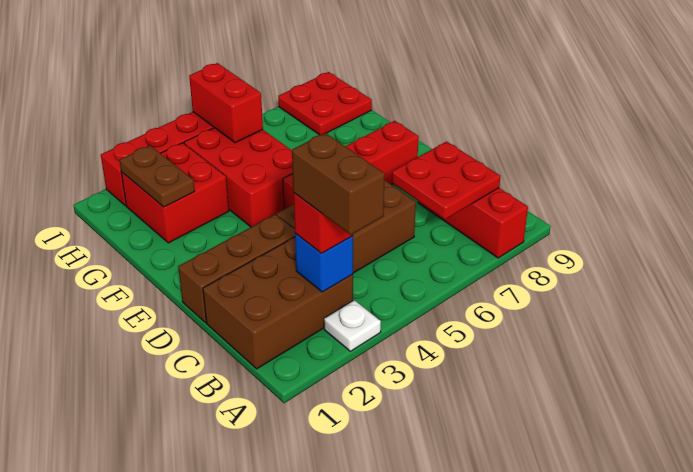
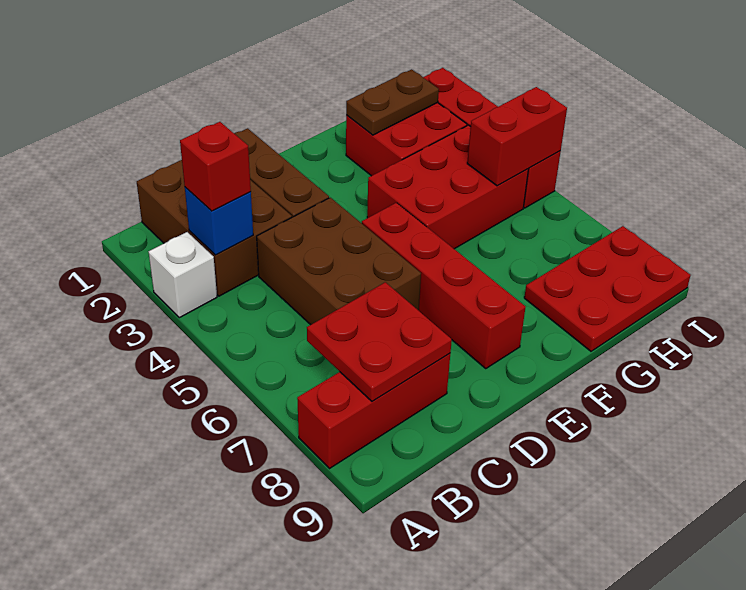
white plate A3 level 1 -> white brick A3 level 1
brown brick A3:B3 level 4 -> none
red plate H8:I9 level 1 -> red plate G8:I9 level 1

